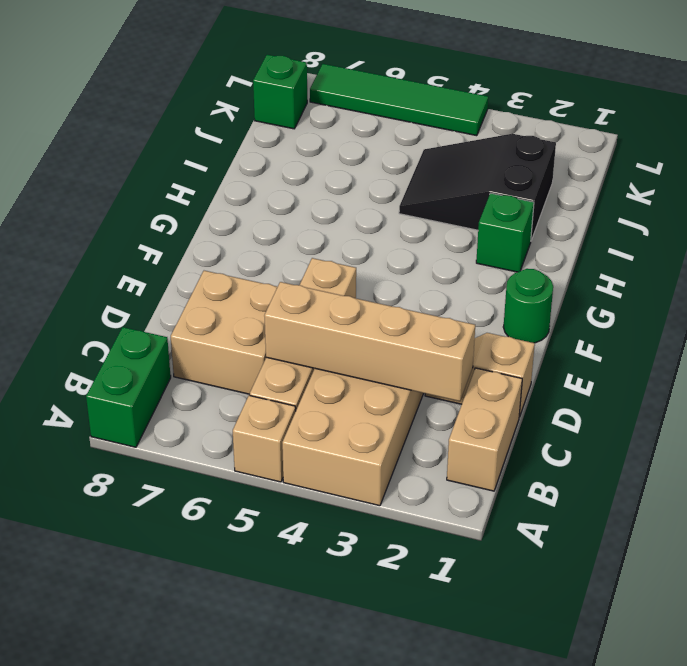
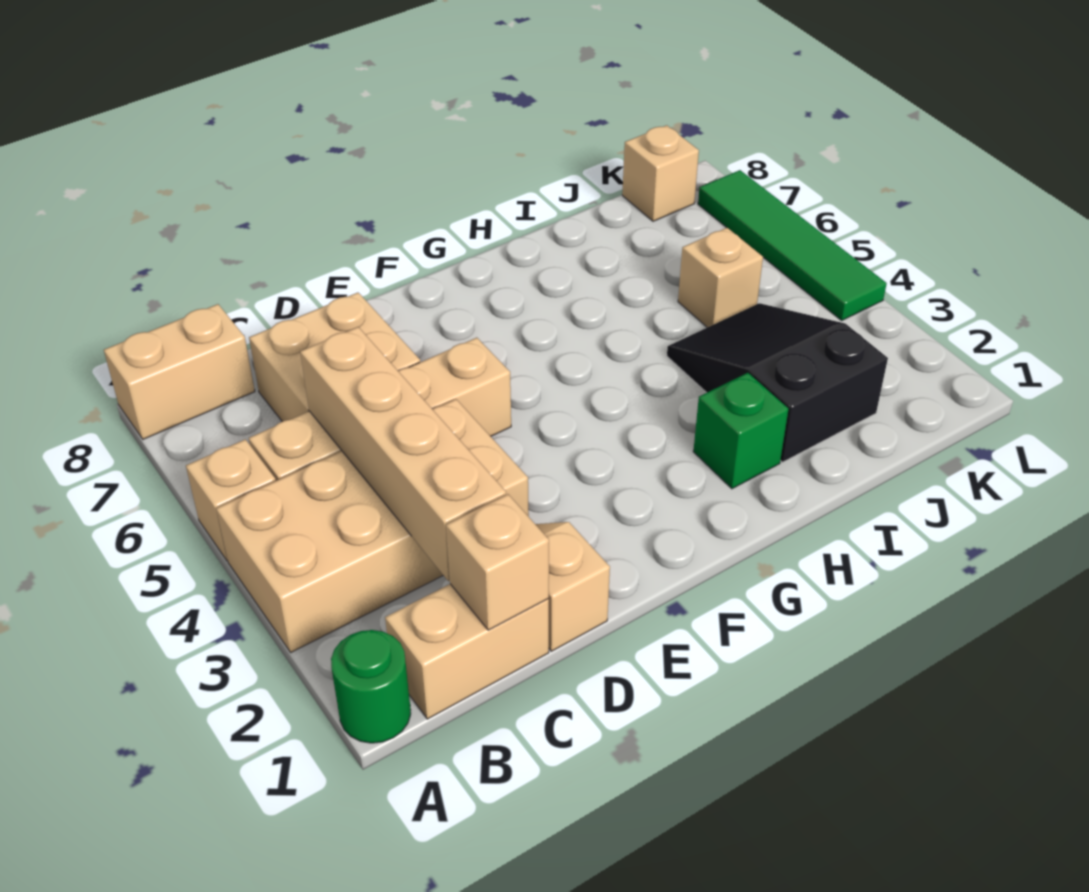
green brick A8:B8 level 1 -> tan brick A8:B8 level 1
none -> tan brick C1 level 2
green round brick F1 level 1 -> green round brick A1 level 1
none -> tan brick J5 level 1
green brick K8 level 1 -> tan brick K8 level 1

